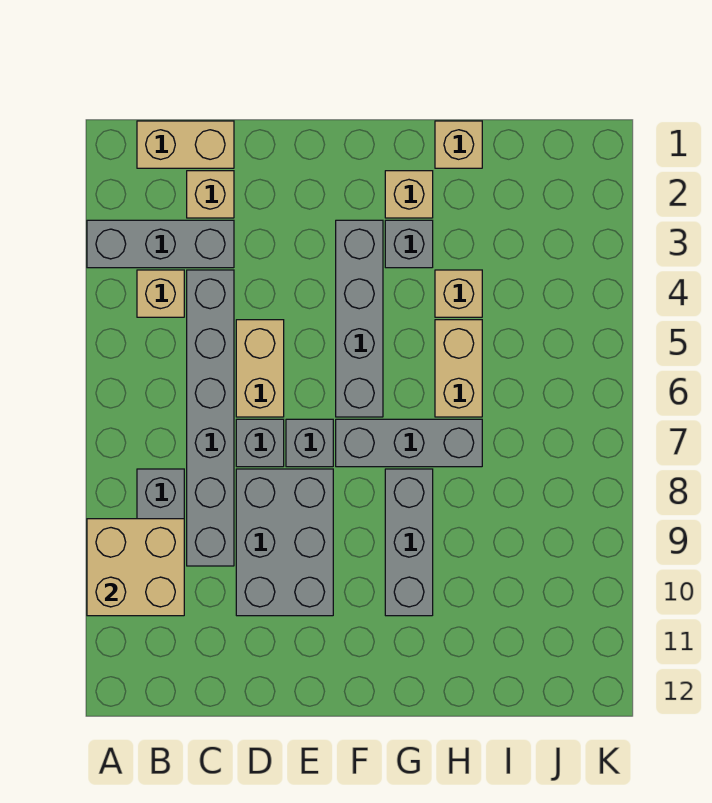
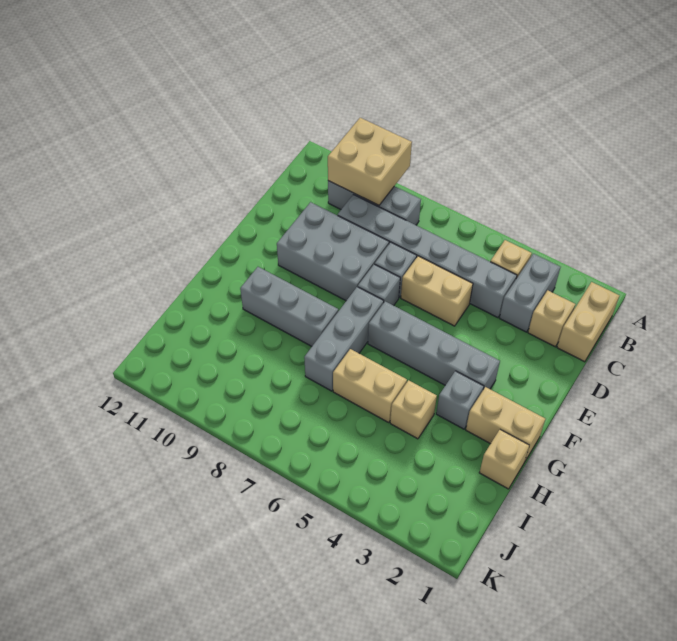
grey brick A3:C3 level 1 -> grey brick B3:C3 level 1
tan brick G2 level 1 -> tan brick G1:G2 level 1

